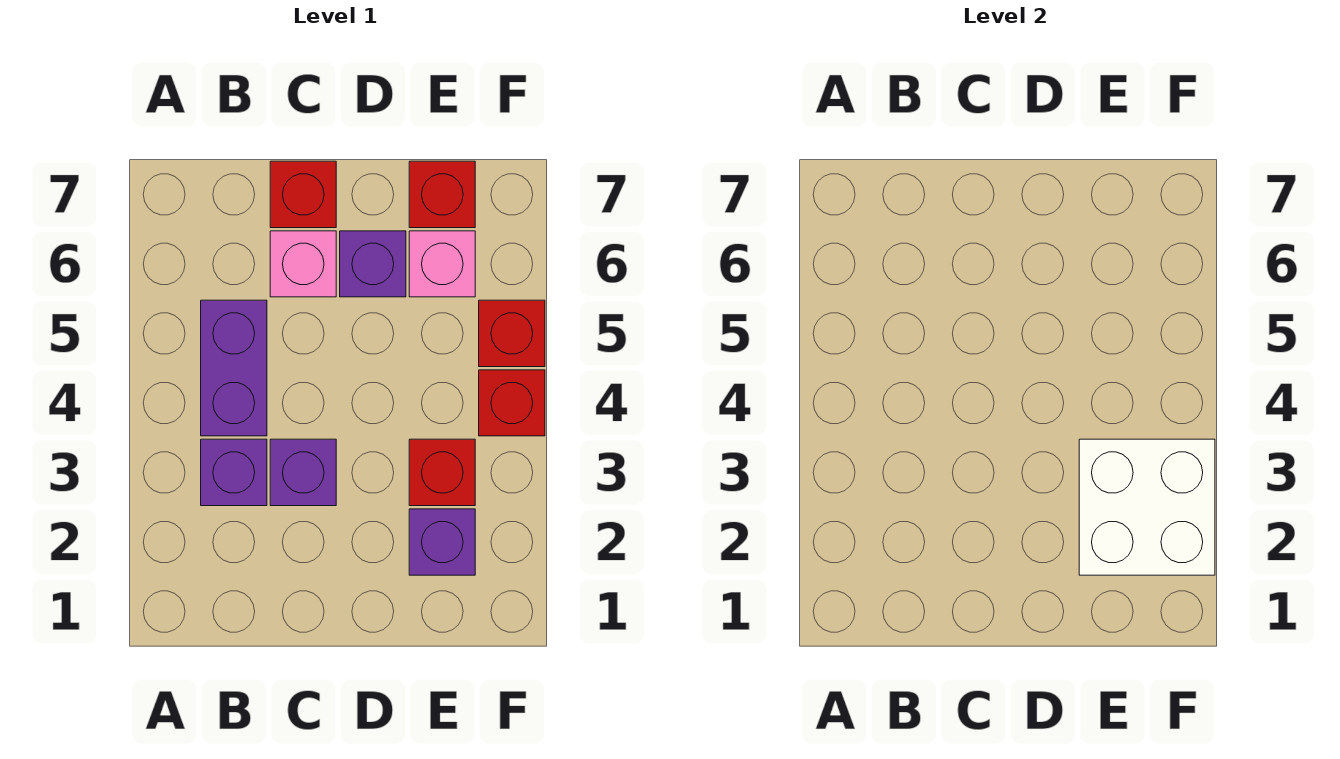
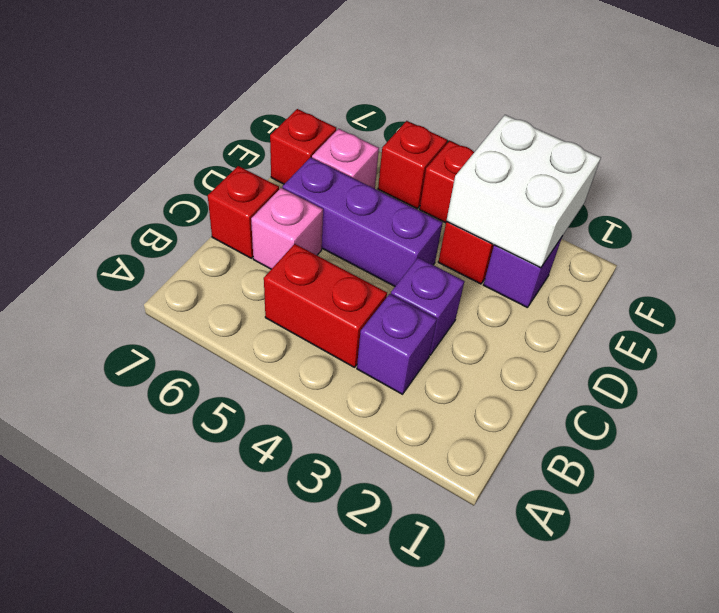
purple brick B4:B5 level 1 -> red brick B4:B5 level 1
purple brick D6 level 1 -> purple brick D4:D6 level 1

